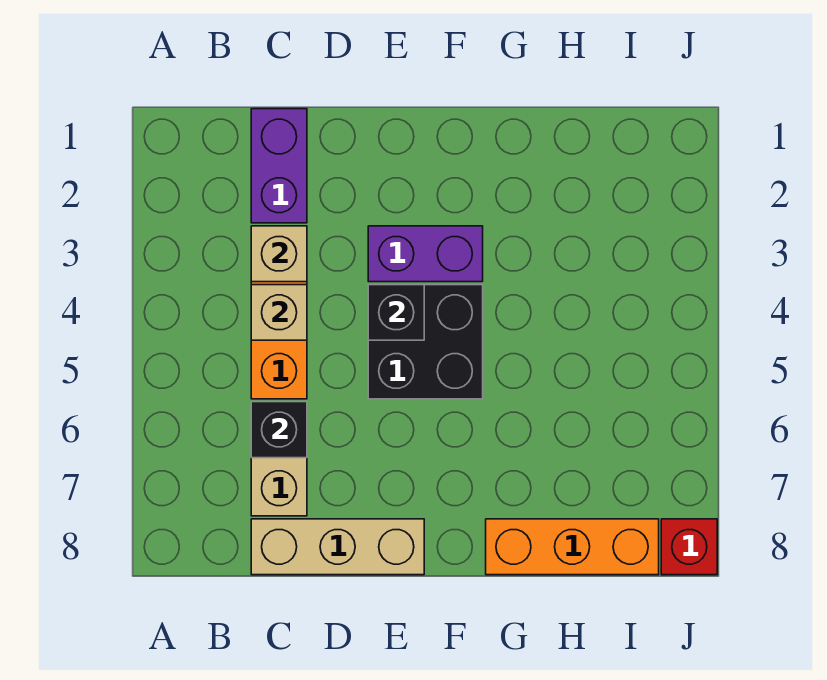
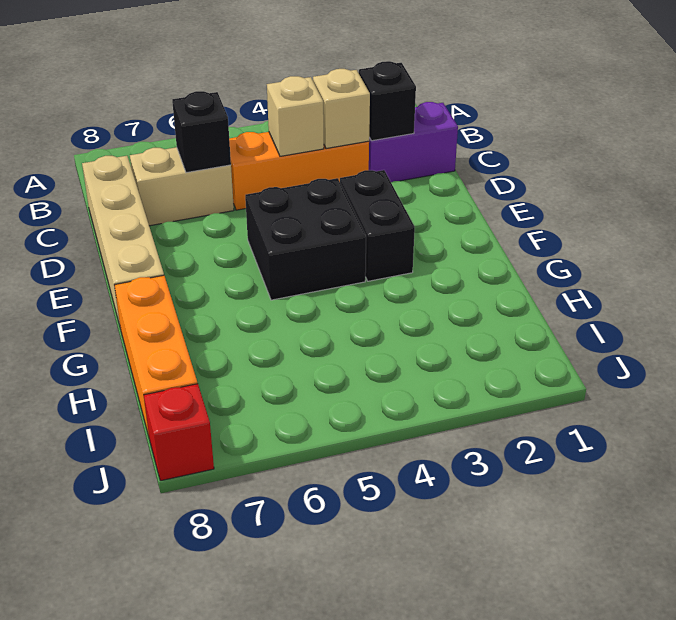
tan brick C8:E8 level 1 -> tan brick C8:F8 level 1
purple brick E3:F3 level 1 -> black brick E3:F3 level 1
black brick E4 level 2 -> black brick C2 level 2

